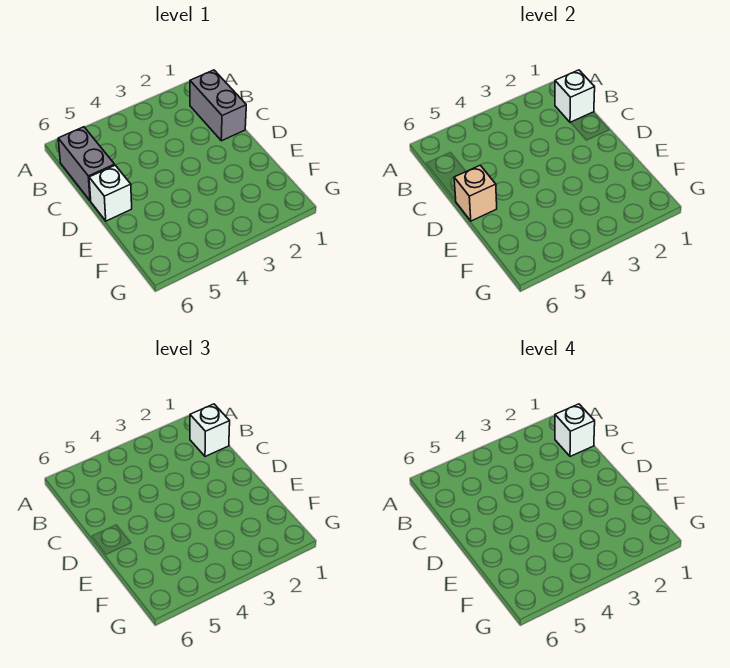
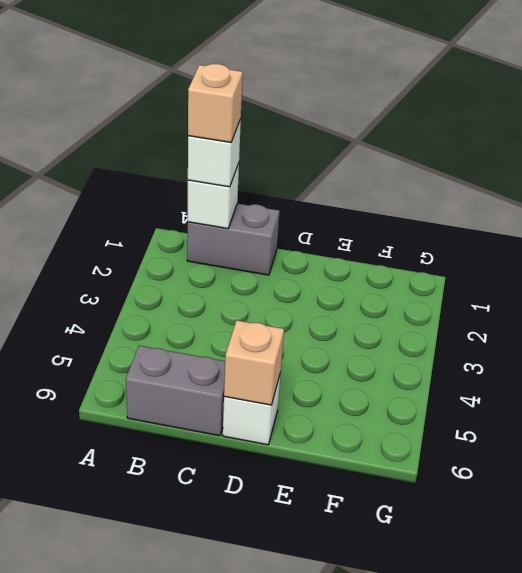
white brick B1 level 4 -> tan brick B1 level 4

